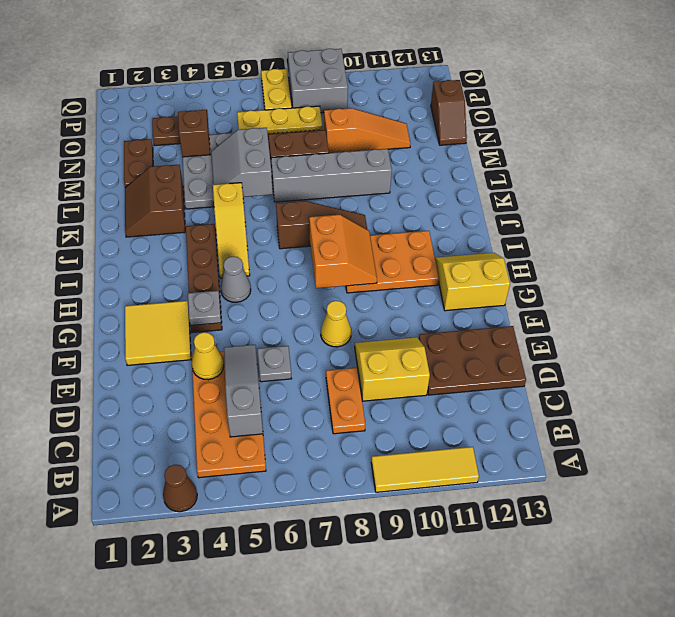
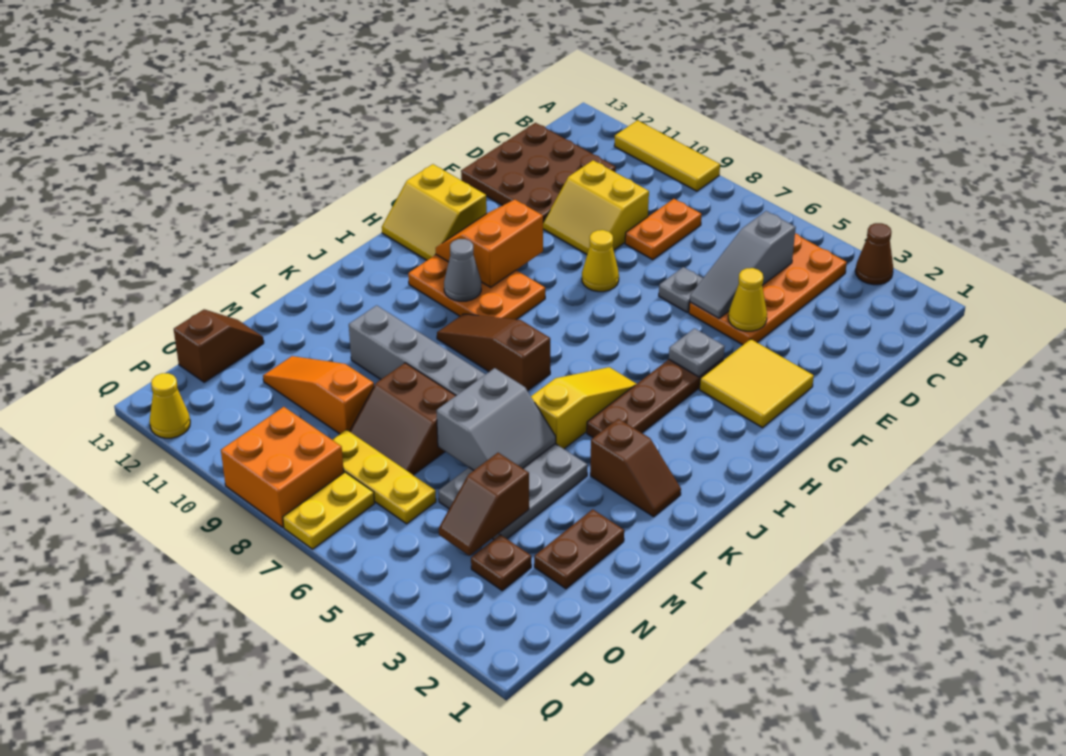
brown plate D11:E13 level 1 -> brown plate C11:E13 level 1
grey cone H5 level 1 -> grey cone I10 level 2
orange slope H8:I9 level 2 top 8 -> orange slope G10:H11 level 2 top 10
brown slope K2:L3 level 1 top 3 -> brown slope K2:K3 level 1 top 3
grey brick P8:Q9 level 1 -> orange brick P8:Q9 level 1
none -> yellow cone Q12 level 1

